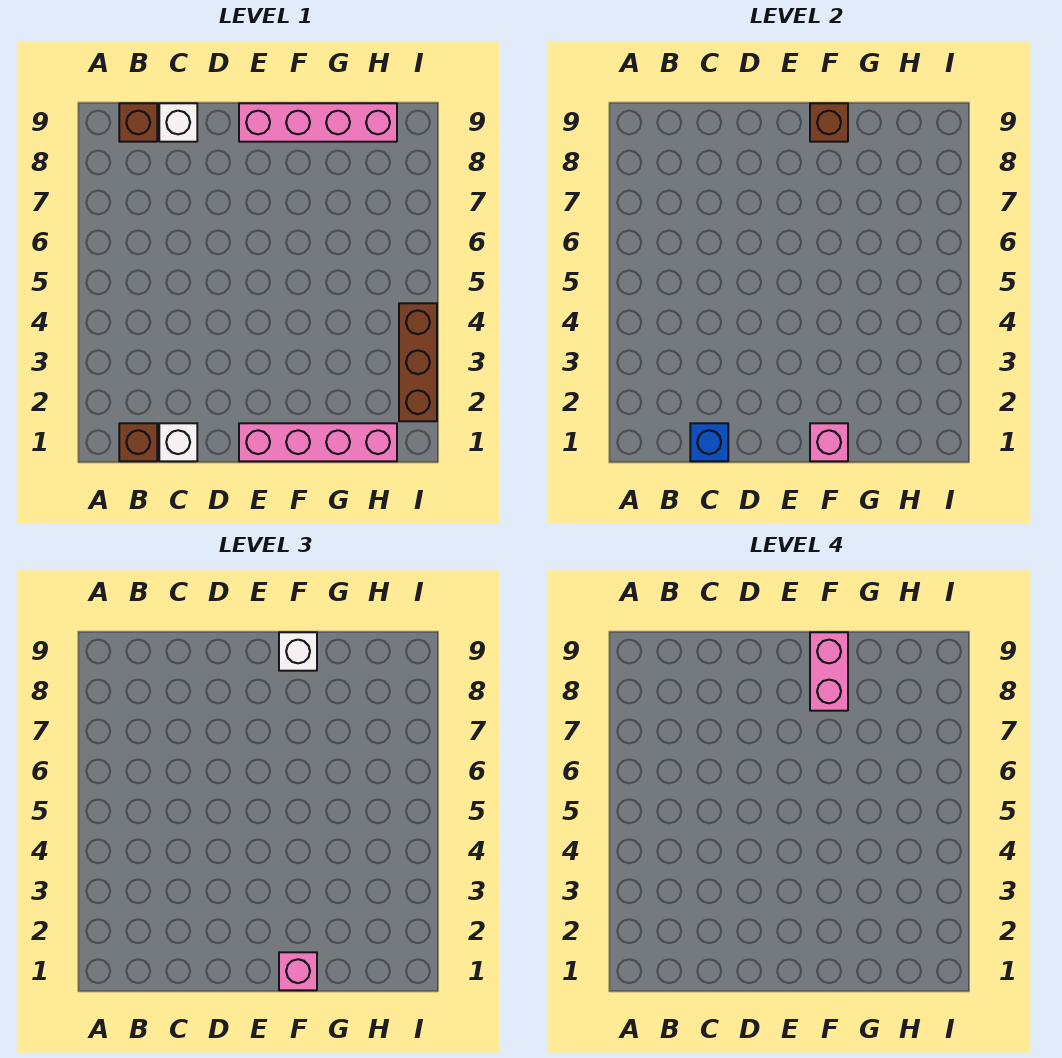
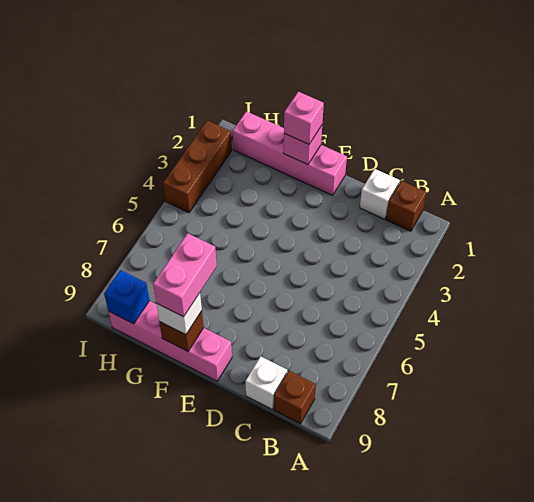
blue brick C1 level 2 -> blue brick H9 level 2

